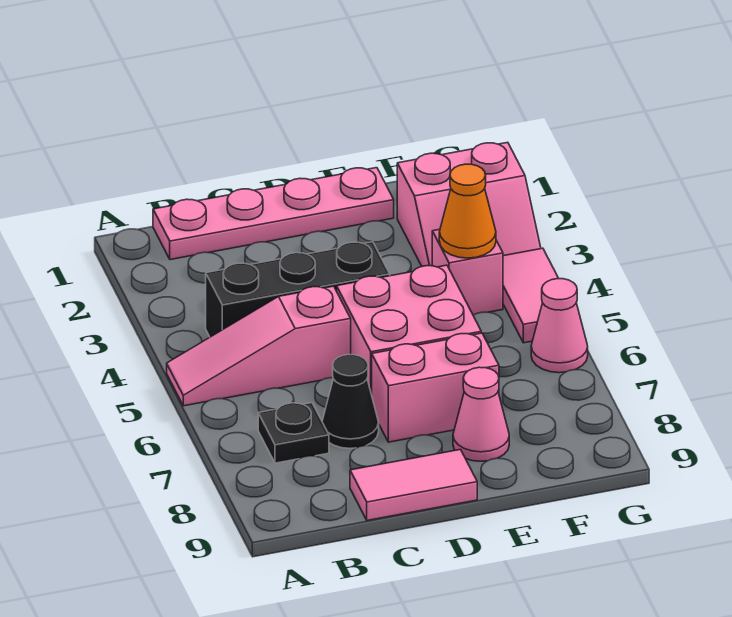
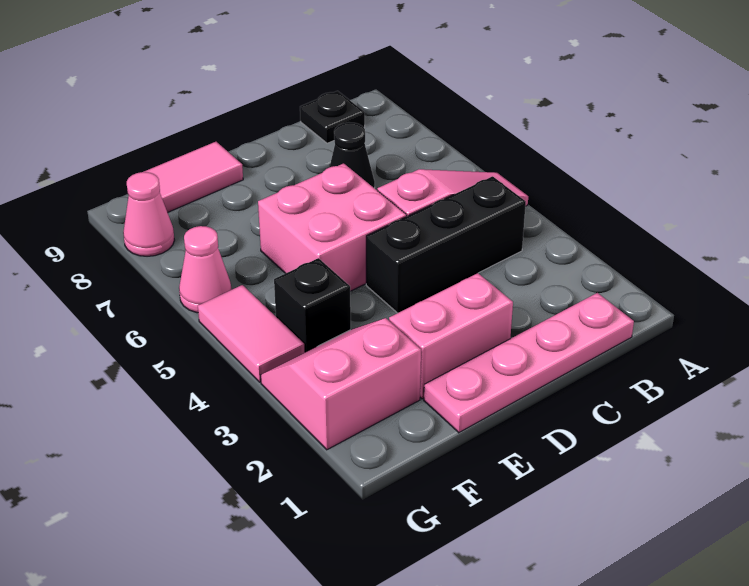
black plate B7 level 1 -> black plate B9 level 1
pink tile C9:D9 level 1 -> pink tile E9:F9 level 1
pink brick D7:E7 level 1 -> pink brick D2:E2 level 1
pink cone E8 level 1 -> pink cone G8 level 1
pink brick F4 level 1 -> black brick F4 level 1
orange cone F4 level 2 -> none

